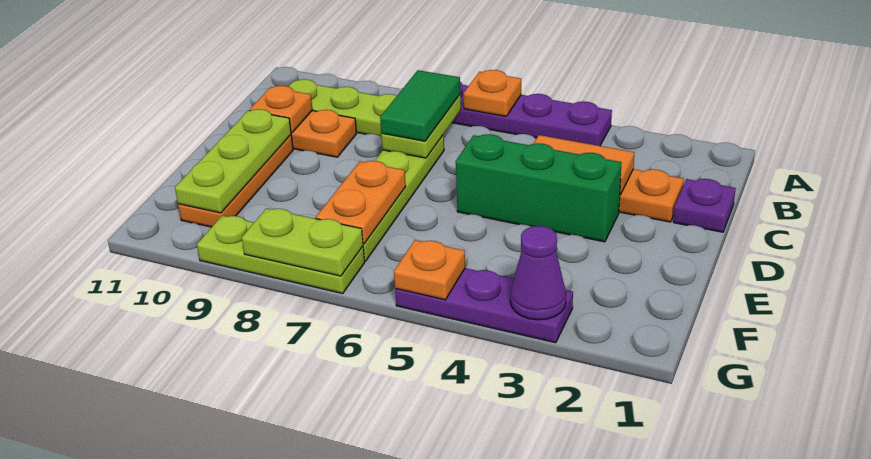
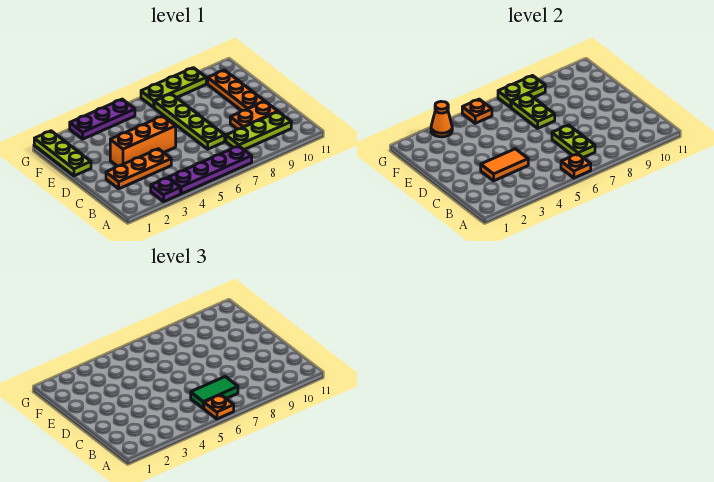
green tile B7:C7 level 3 -> green tile B6:B7 level 3
purple plate C1 level 1 -> purple plate A3 level 1
orange plate C10 level 2 -> orange plate A6 level 3
green brick D3:D5 level 1 -> orange brick D3:D5 level 1
lime plate D10:F10 level 2 -> lime plate E1:G1 level 1
orange plate E7:F7 level 2 -> lime plate E7:F7 level 2
purple cone G3 level 2 -> orange cone G3 level 2

